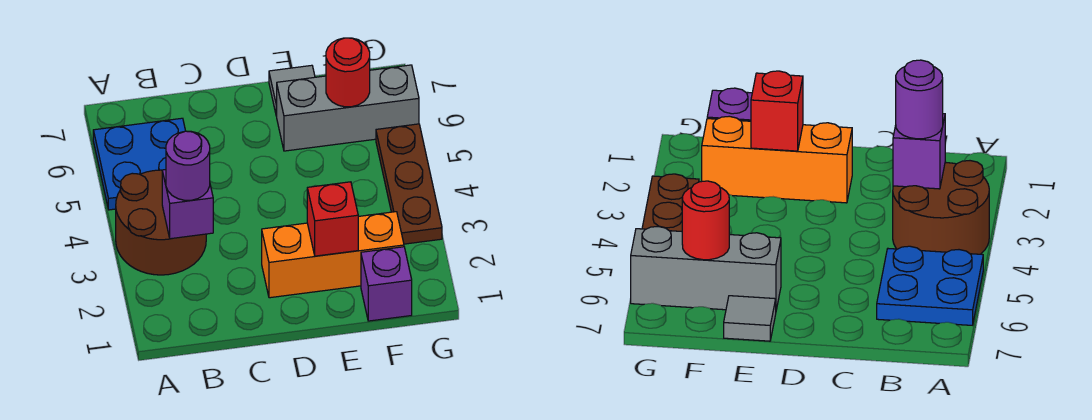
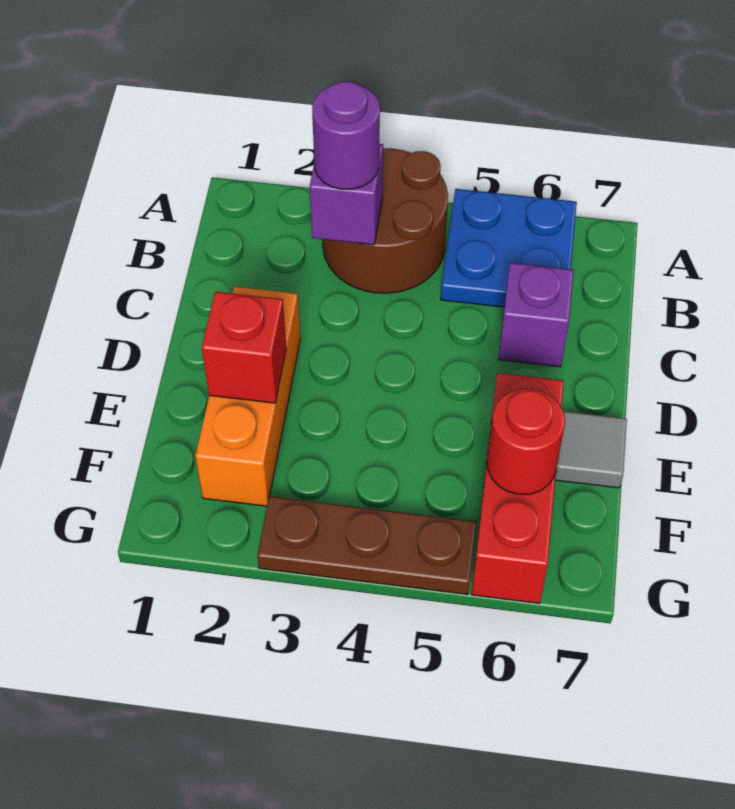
grey brick E6:G6 level 1 -> red brick E6:G6 level 1
purple brick F1 level 1 -> purple brick C6 level 1

